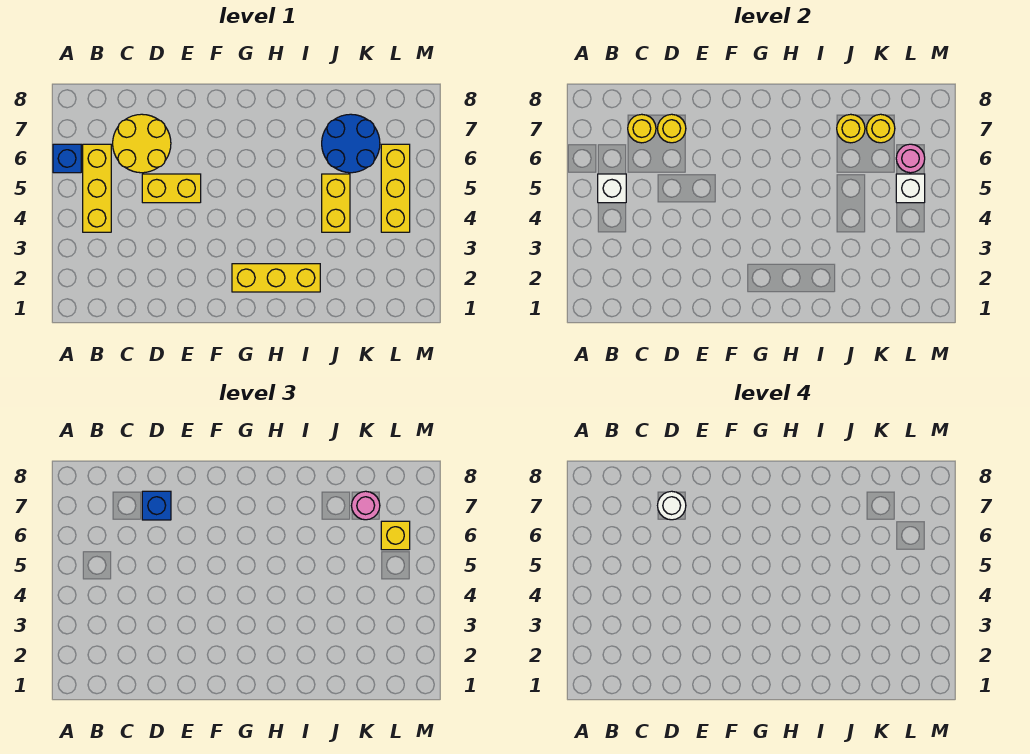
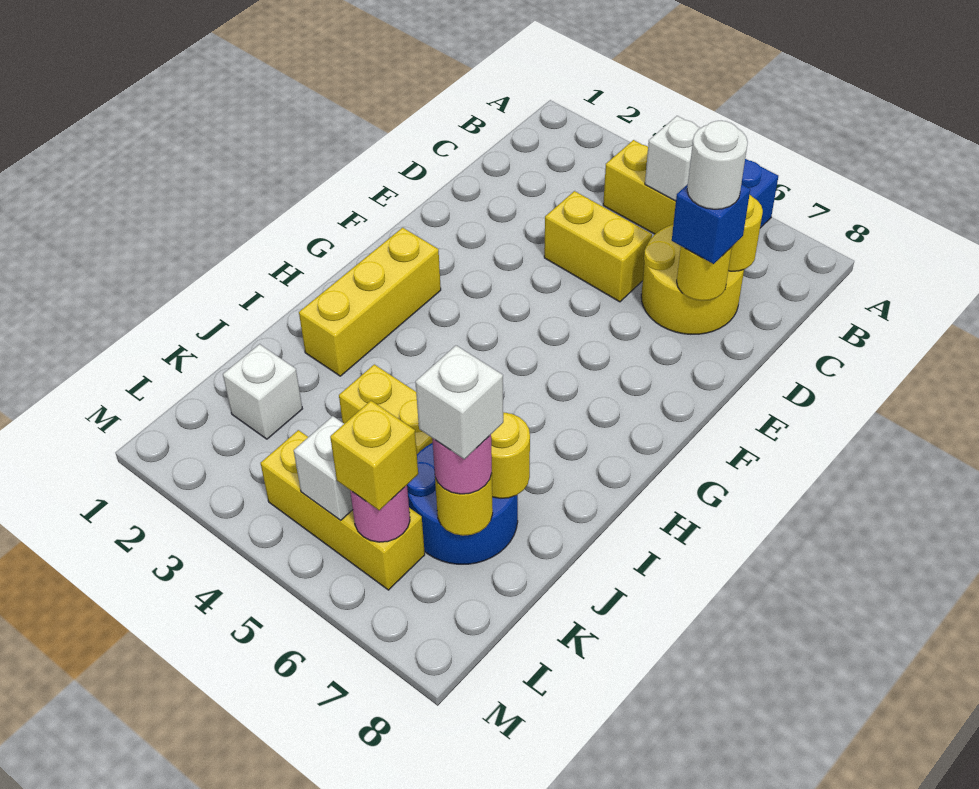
yellow brick D5:E5 level 1 -> yellow brick D4:D5 level 1
none -> white brick K2 level 1
none -> white brick K7 level 4

